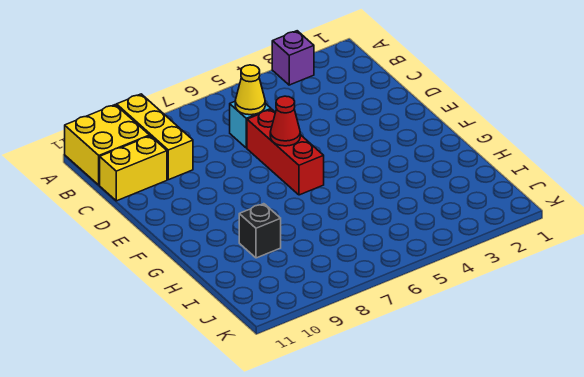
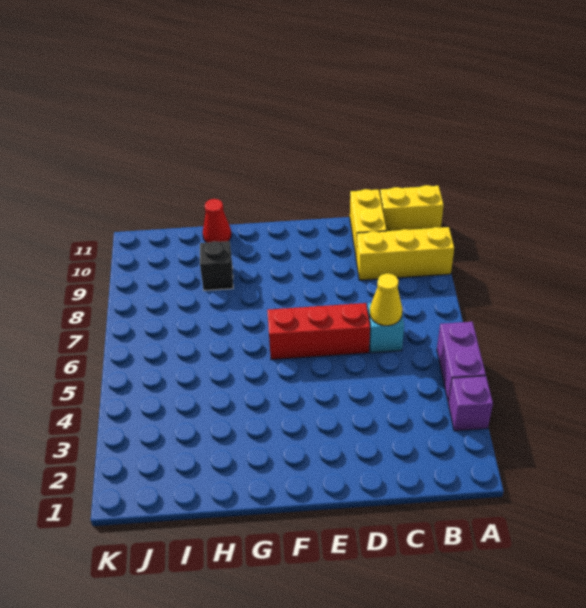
none -> purple brick A4:A5 level 1
yellow brick A10:B11 level 1 -> yellow brick A11:B11 level 1
red cone E6 level 2 -> red cone H11 level 1

